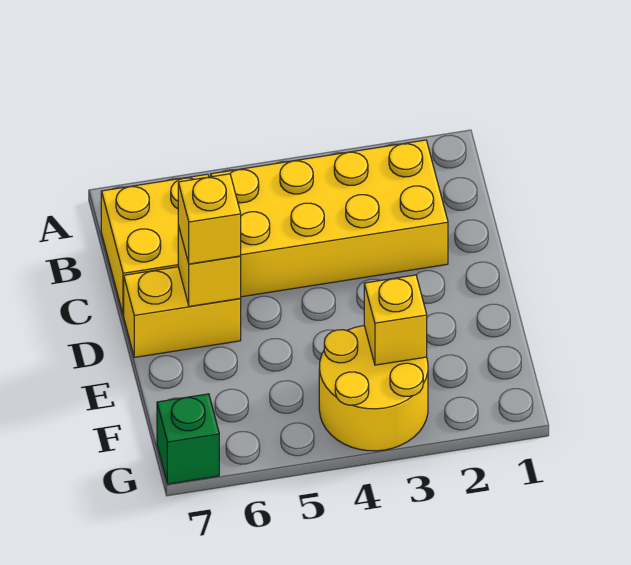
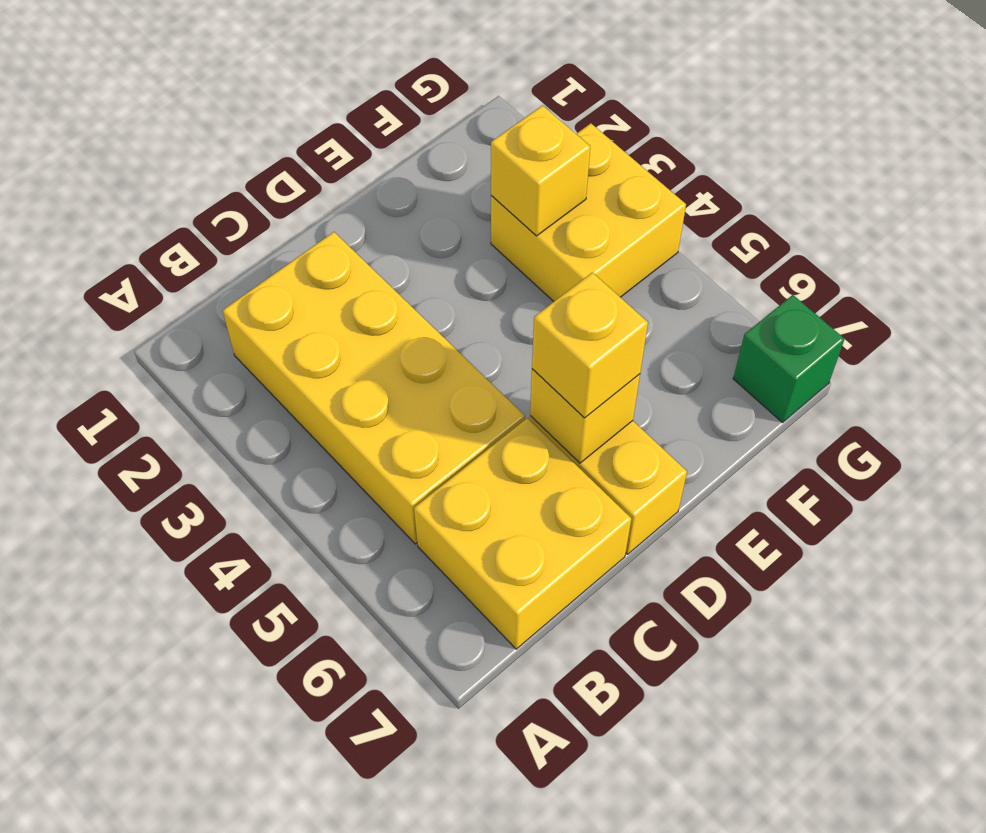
yellow round brick F3:G4 level 1 -> yellow brick F3:G4 level 1

